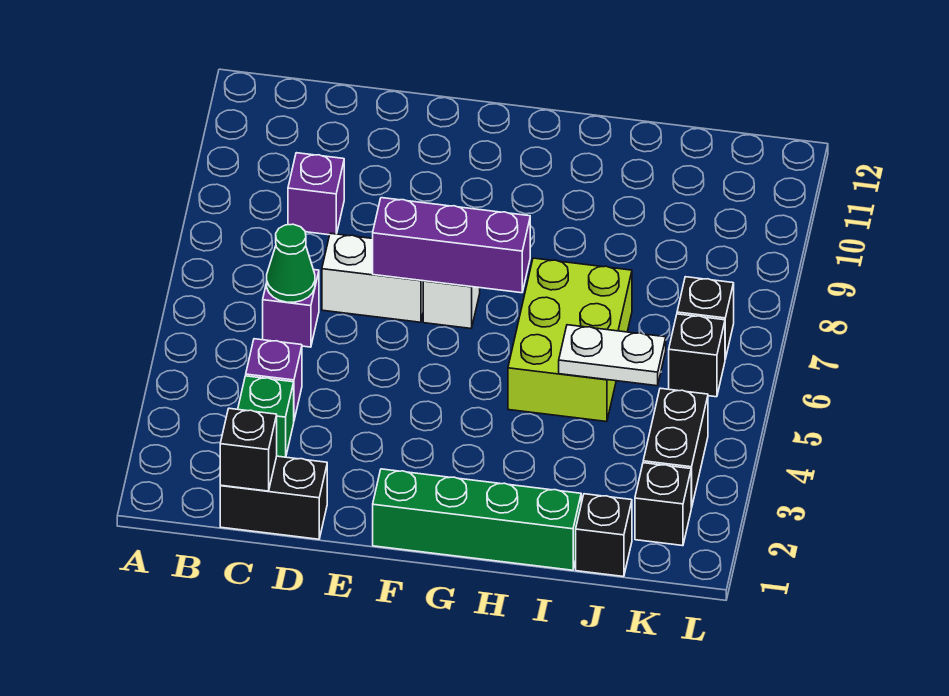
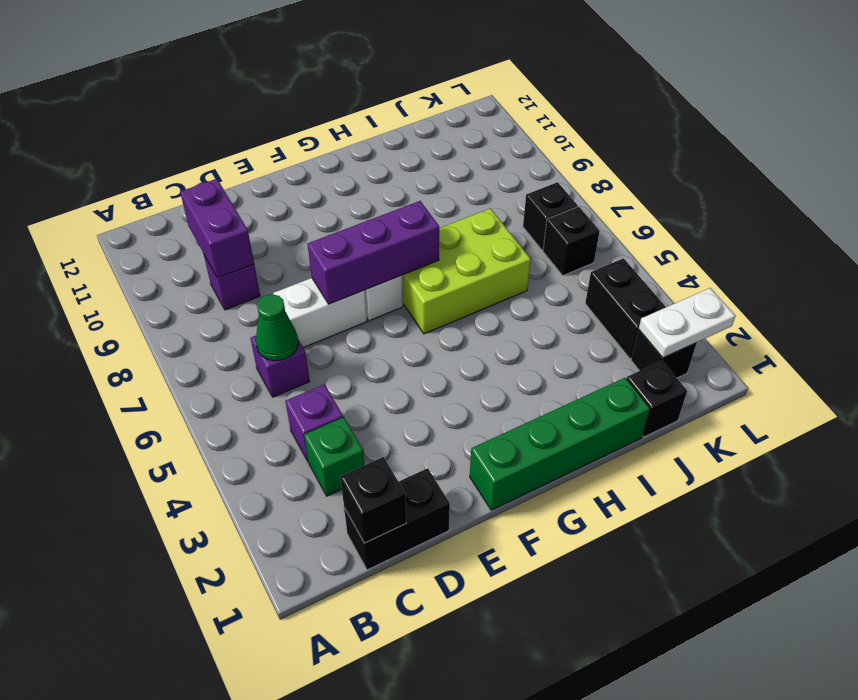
none -> purple brick C9:C10 level 2
lime brick H5:I7 level 1 -> lime brick G6:I7 level 1
white plate I5:J5 level 2 -> white plate K2:L2 level 2

